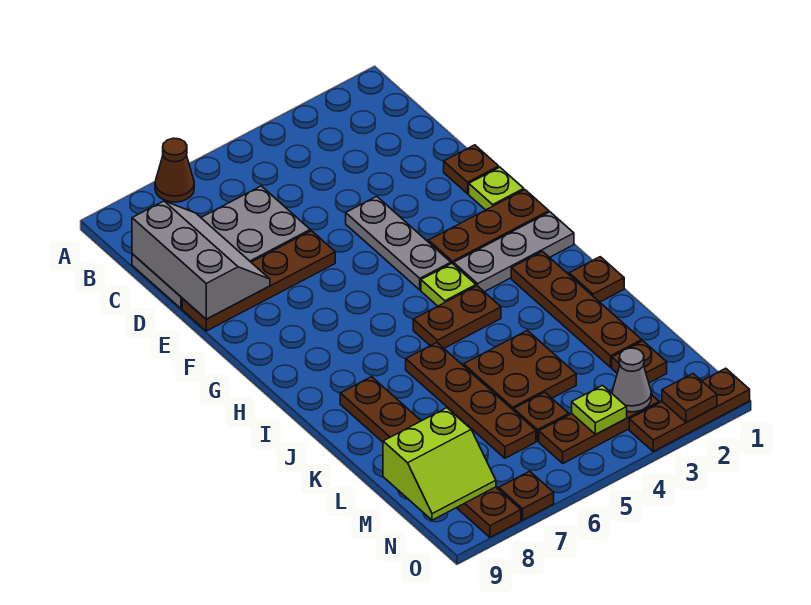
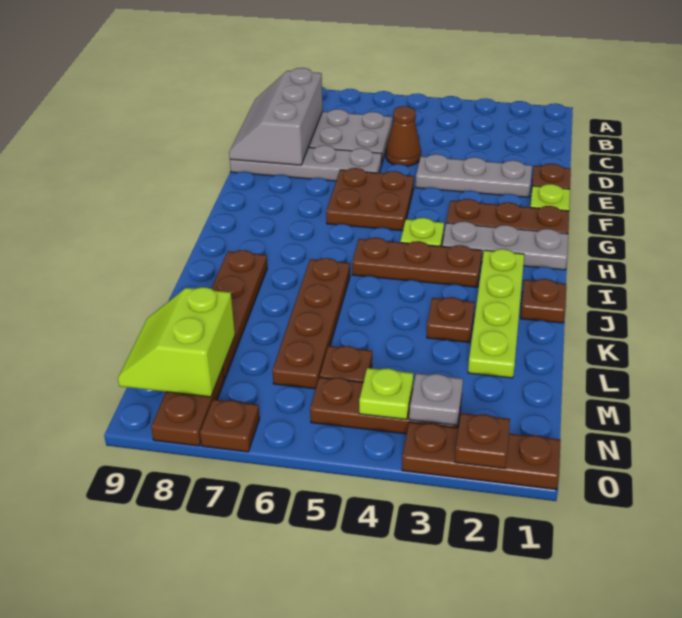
brown cone A7 level 1 -> brown cone D5 level 1
grey slope C8:E9 level 2 top 9 -> grey slope C8:E9 level 2 top 8
grey plate E4:G4 level 1 -> grey plate E2:E4 level 1
brown plate E6:E9 level 1 -> grey plate E6:E9 level 1
brown plate I2:L2 level 1 -> lime plate I2:L2 level 1
brown plate I4:I5 level 1 -> brown plate I3:I5 level 1
brown plate K4:L5 level 1 -> brown plate F5:G6 level 1
brown plate M2 level 1 -> brown plate K3 level 1
lime slope M8:N9 level 2 top M -> lime slope M8:N9 level 2 top 8
grey cone N3 level 2 -> grey plate N3 level 2

